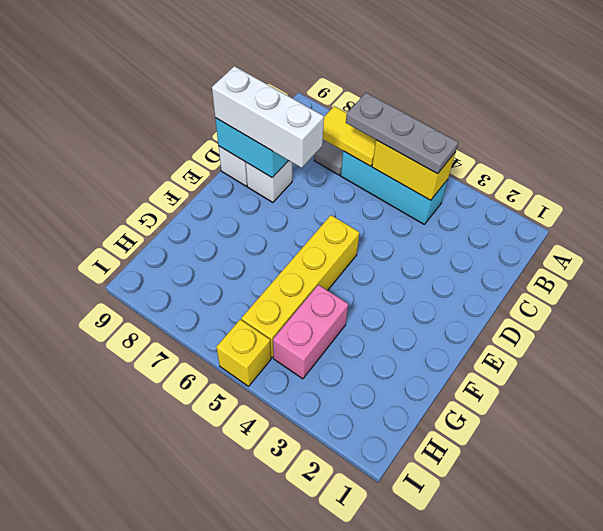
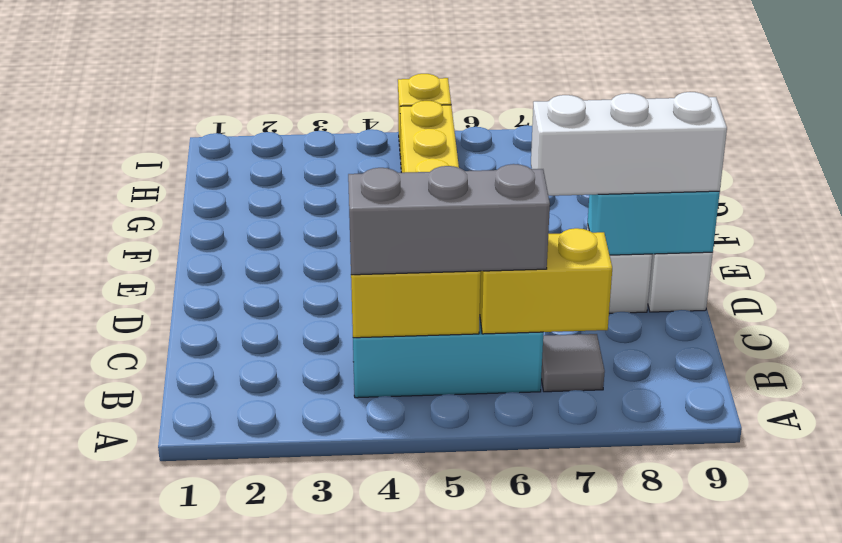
grey plate B4:B6 level 3 -> grey brick B4:B6 level 3
yellow tile B6:B7 level 2 -> yellow brick B6:B7 level 2
pink brick G4:H4 level 1 -> none

